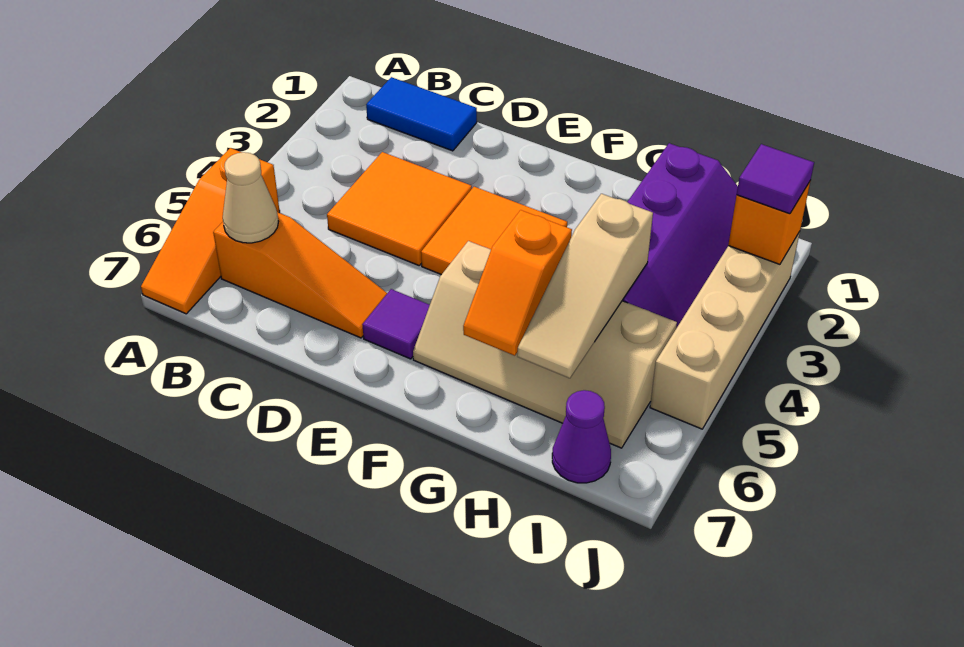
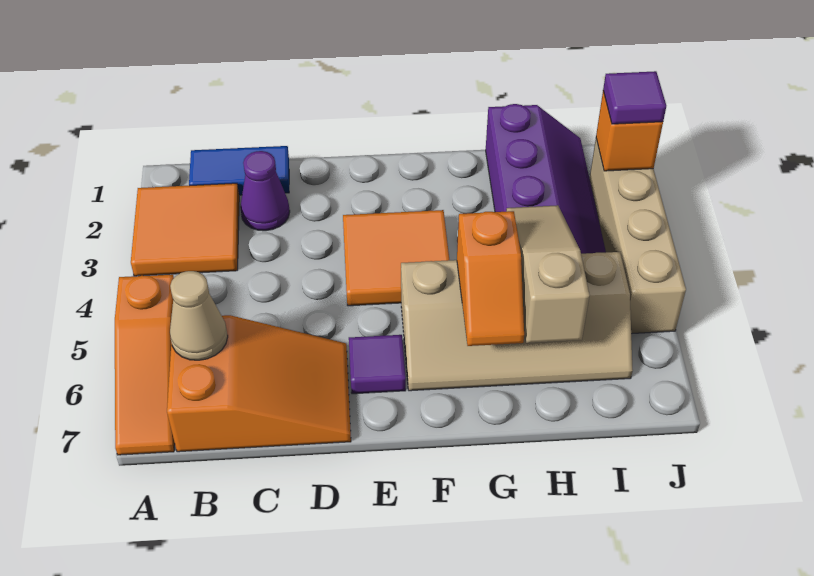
orange slope B6:D6 level 1 top B -> orange slope B6:D7 level 1 top B
orange tile C3:D4 level 1 -> orange tile A2:B3 level 1
tan slope H4:H6 level 2 top 4 -> tan slope H4:H6 level 2 top 6
purple cone I7 level 1 -> purple cone C2 level 1

